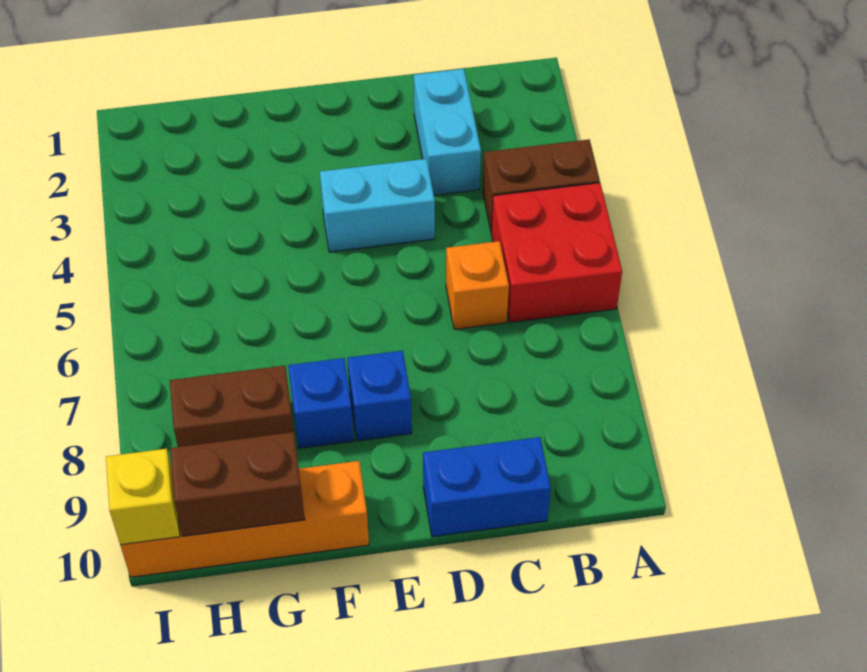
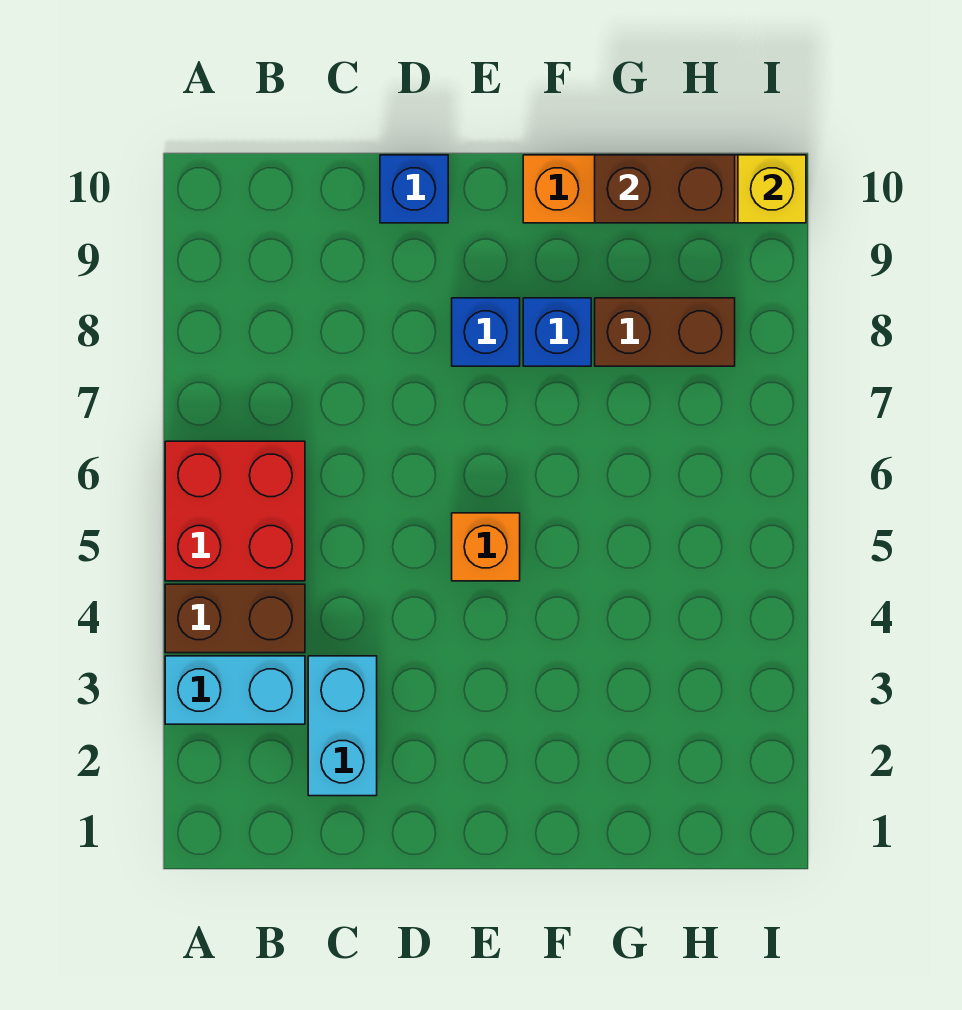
orange brick C6 level 1 -> orange brick E5 level 1
blue brick C10:D10 level 1 -> blue brick D10 level 1
cyan brick D4:E4 level 1 -> cyan brick A3:B3 level 1

